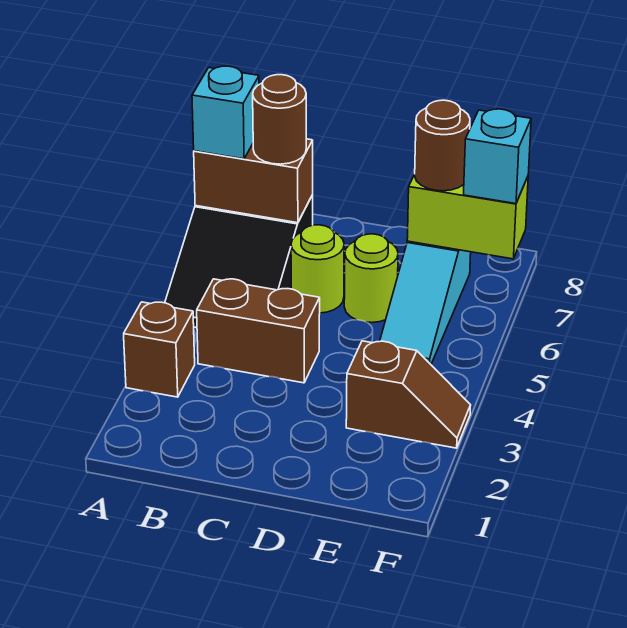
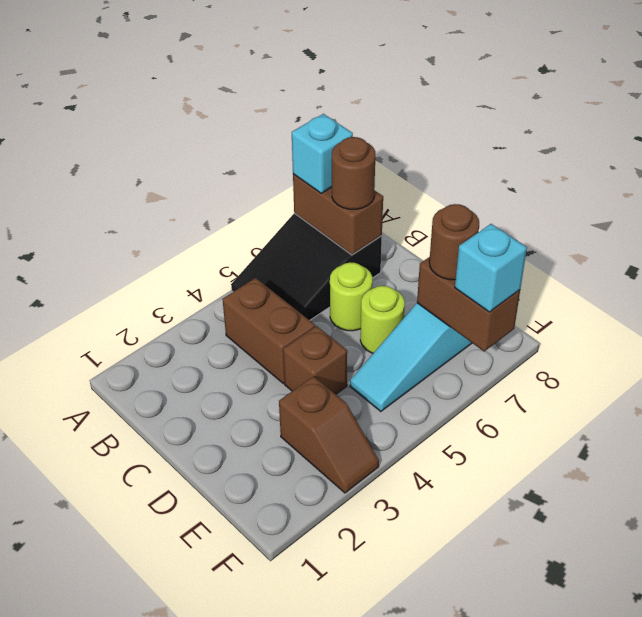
brown brick A3 level 1 -> brown brick D4 level 1
lime brick E7:F7 level 2 -> brown brick E7:F7 level 2

